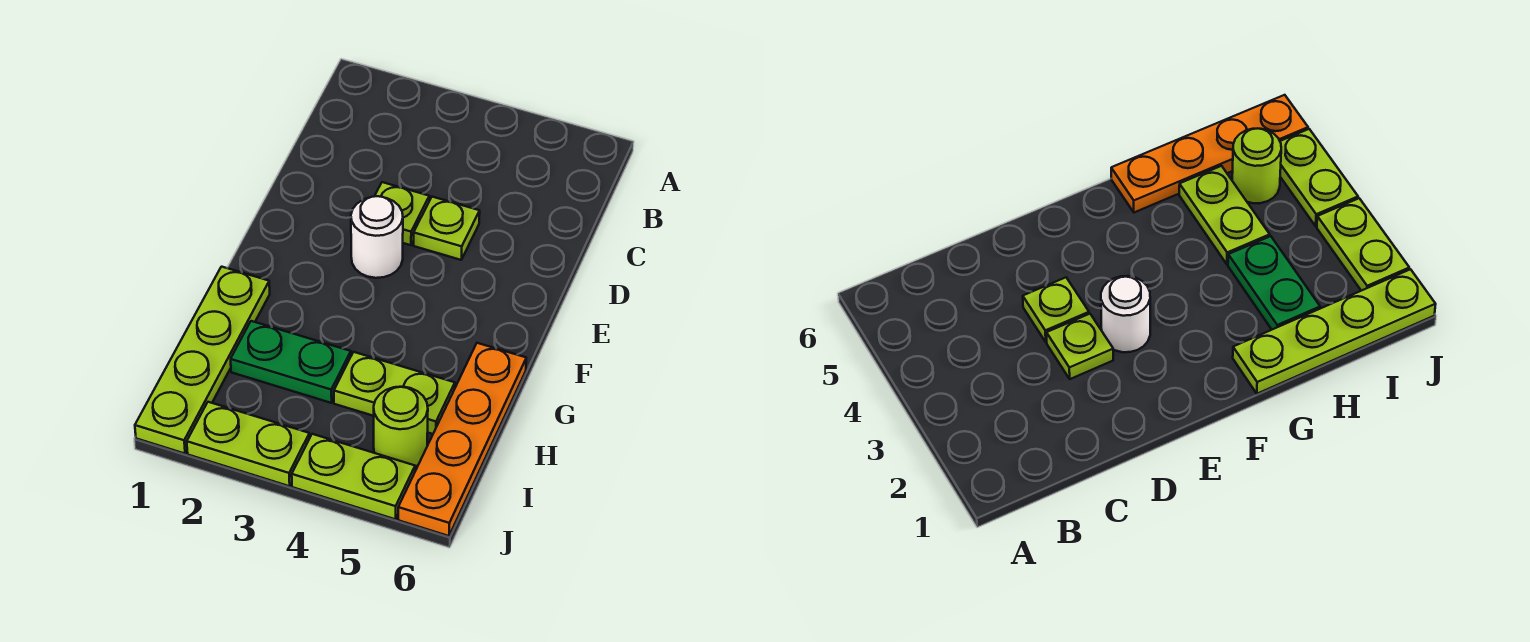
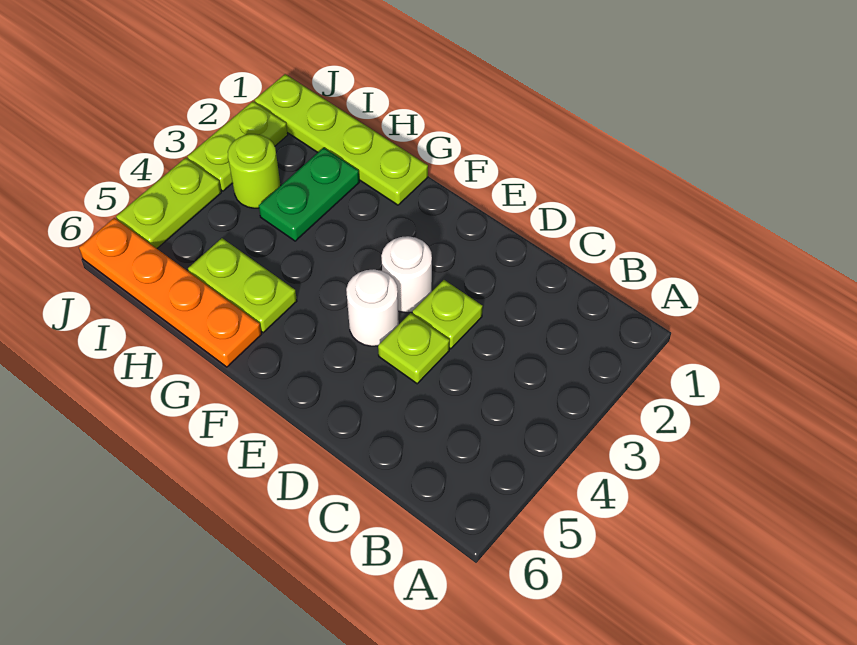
none -> white round brick E4 level 1
lime plate H4:H5 level 1 -> lime plate G5:H5 level 1
lime round brick I5 level 1 -> lime round brick I3 level 1

